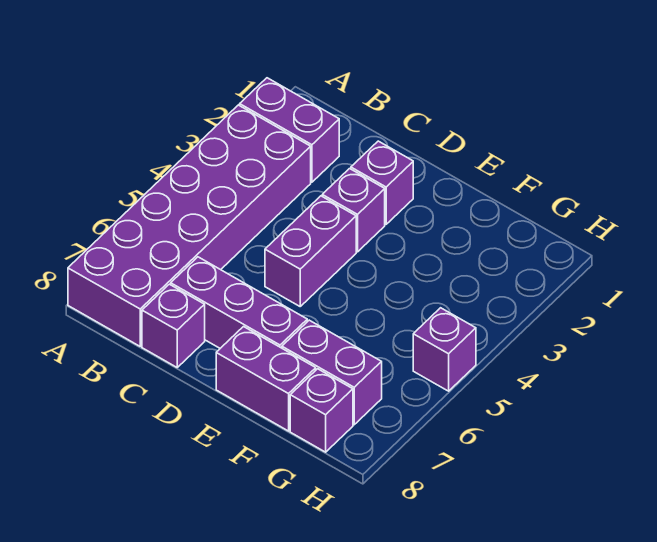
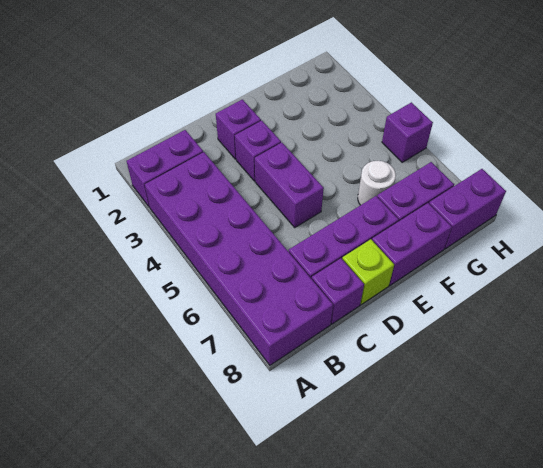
none -> lime brick D8 level 1
none -> white round brick F6 level 1
purple brick G8 level 1 -> purple brick G8:H8 level 1

